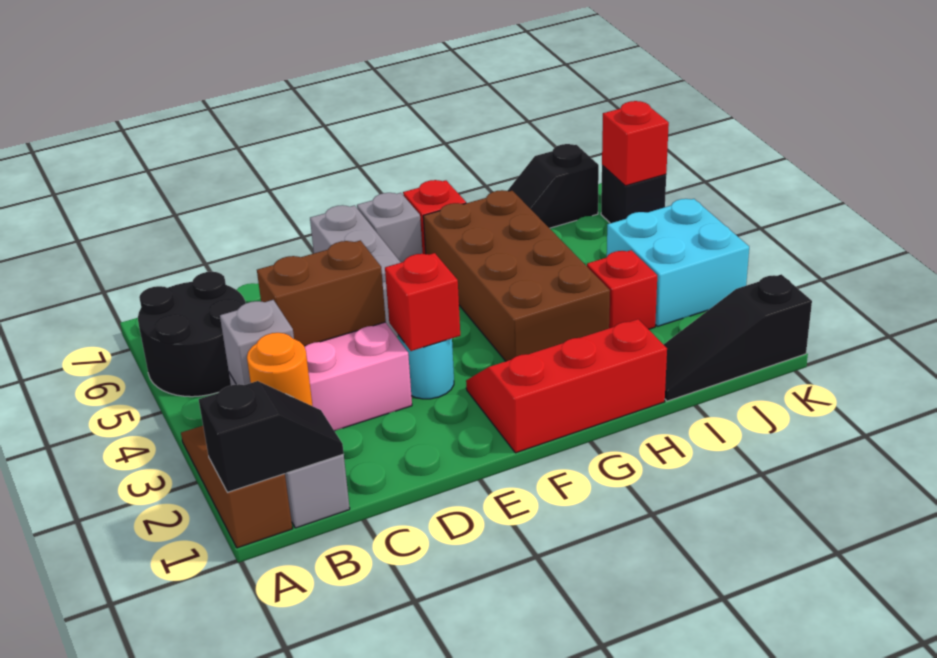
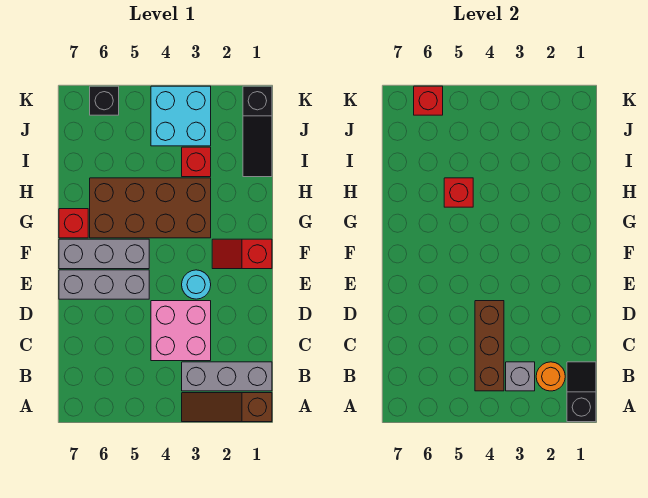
black round brick A5:B6 level 1 -> none
brown brick C4:D4 level 2 -> brown brick B4:D4 level 2
red brick E3 level 2 -> red brick H5 level 2
red slope F1:H2 level 1 top 1 -> red slope F1:F2 level 1 top 1
grey brick F7 level 1 -> grey brick F5:F7 level 1
black slope I7:J7 level 1 top J -> none

